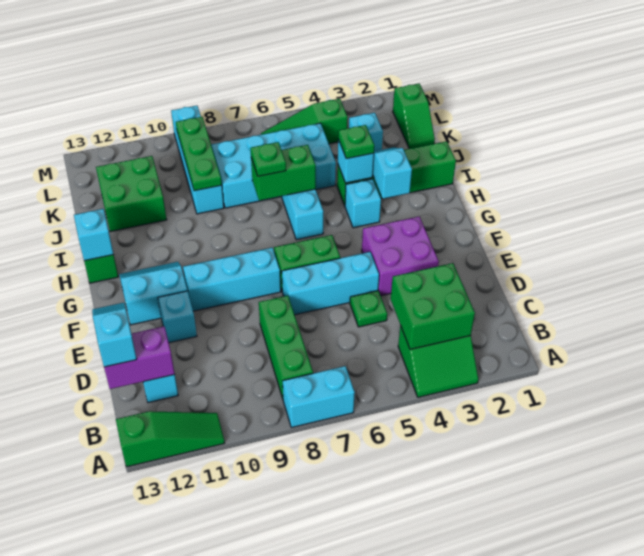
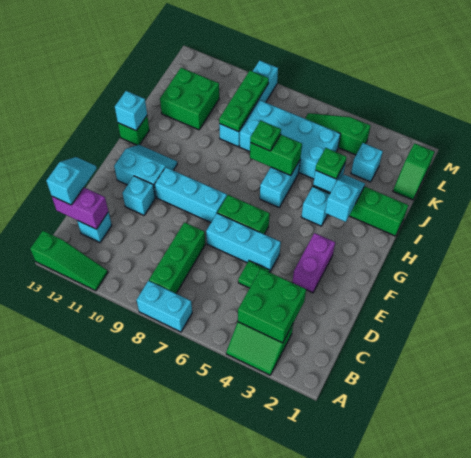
purple brick E3:F4 level 1 -> purple brick E3:F3 level 1

